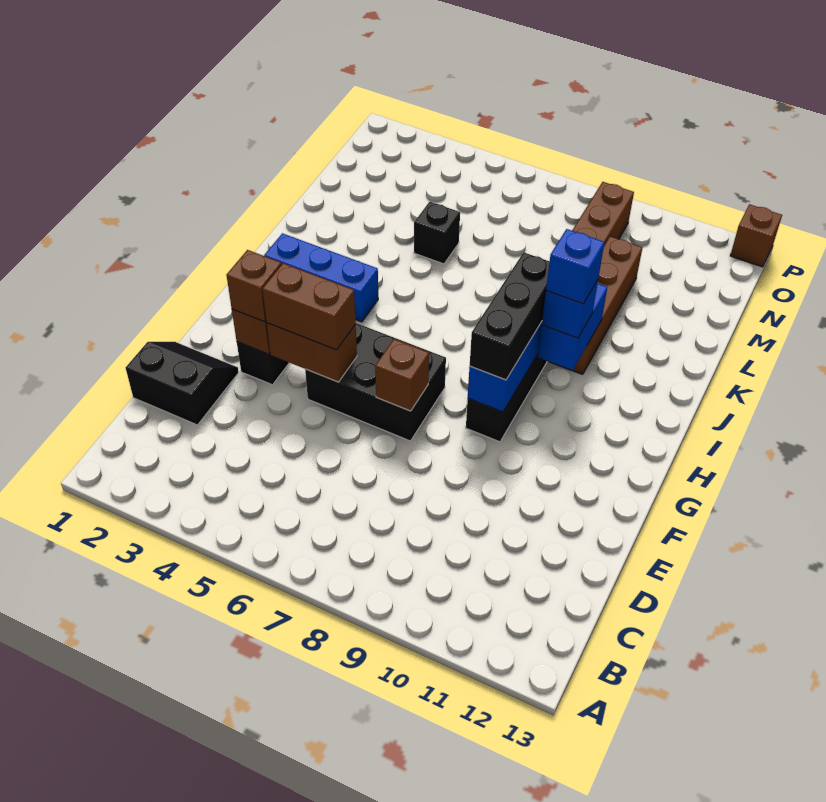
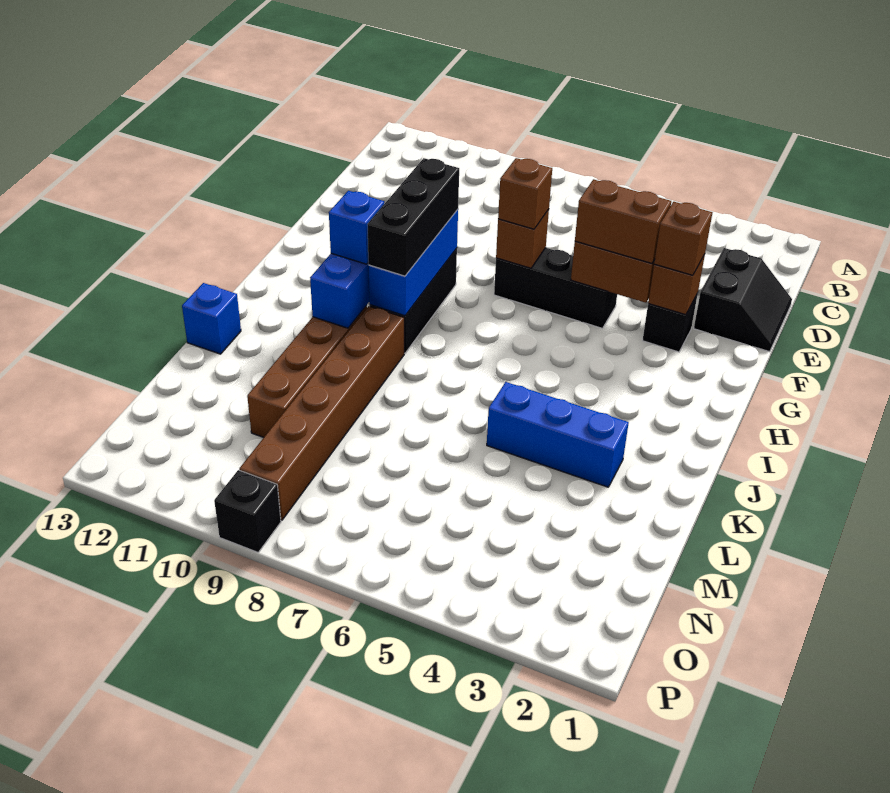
black slope D1:E2 level 1 top D -> black slope D1:E2 level 1 top 2
black brick F5:G7 level 1 -> black brick F5:F7 level 1
blue brick I2:I4 level 1 -> blue brick K3:K5 level 1
blue brick I10 level 4 -> blue brick K13 level 1
black brick L5 level 1 -> black brick P9 level 1
brown brick P13 level 1 -> brown brick F7 level 3

